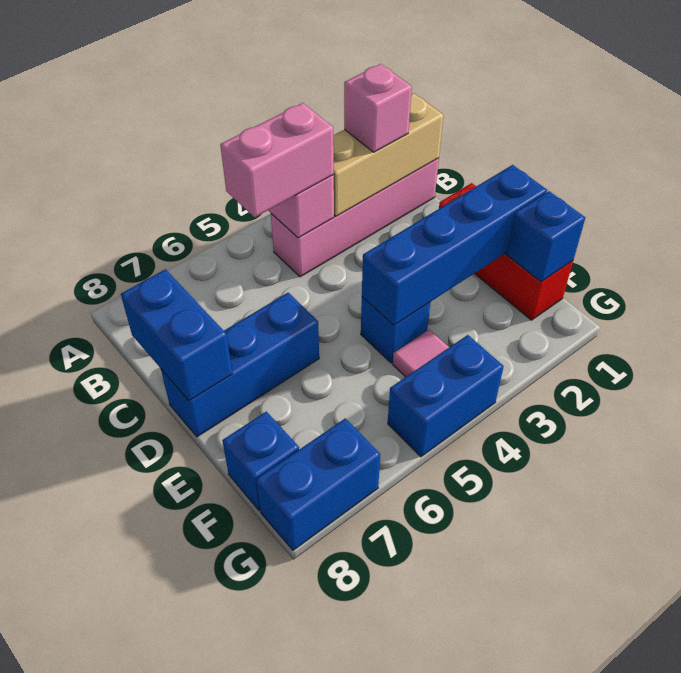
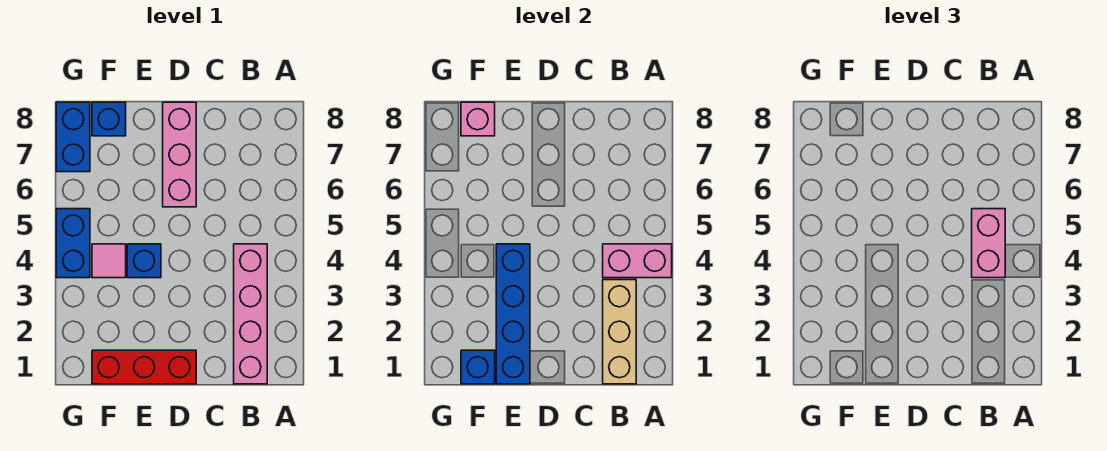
pink brick B2 level 3 -> pink brick F8 level 2
blue brick C8:D8 level 2 -> none
blue brick D6:D8 level 1 -> pink brick D6:D8 level 1

